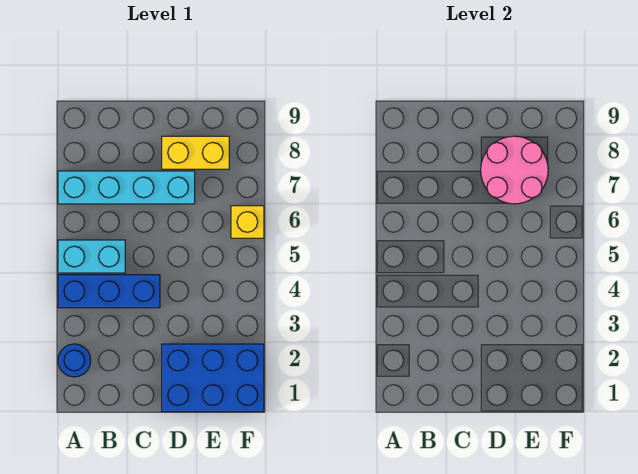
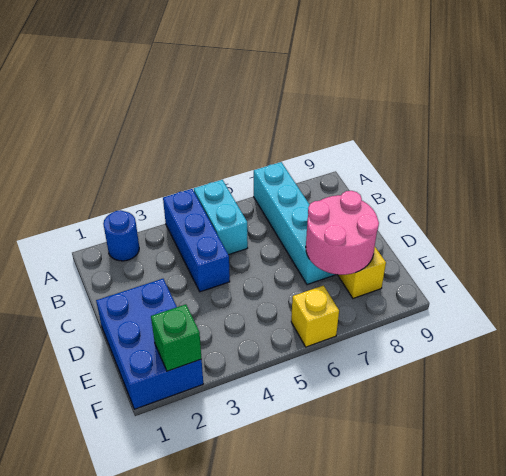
none -> green brick F2 level 2

